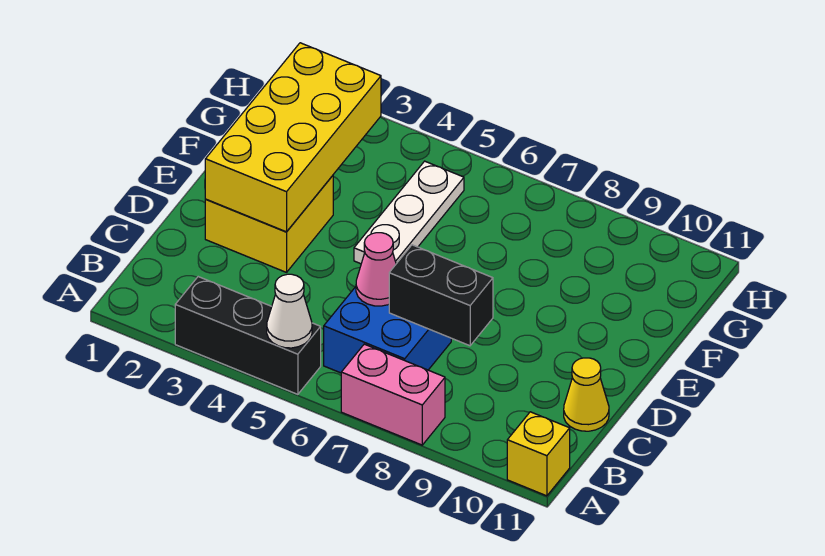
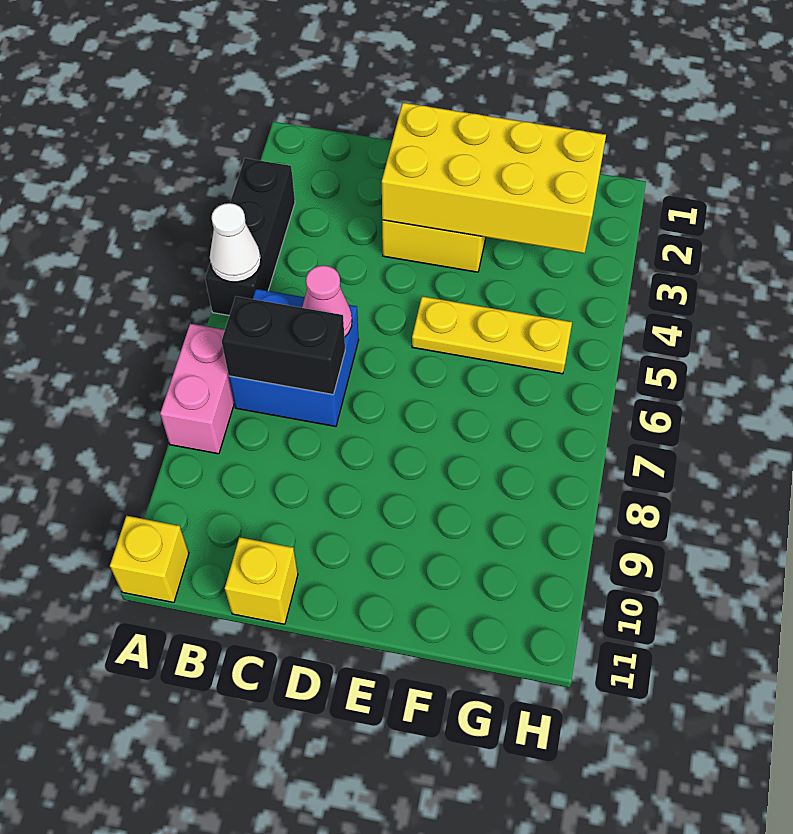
black brick C7:C8 level 2 -> black brick B7:C7 level 2
yellow cone C11 level 1 -> yellow brick C11 level 1
white plate E5:G5 level 1 -> yellow plate E5:G5 level 1

